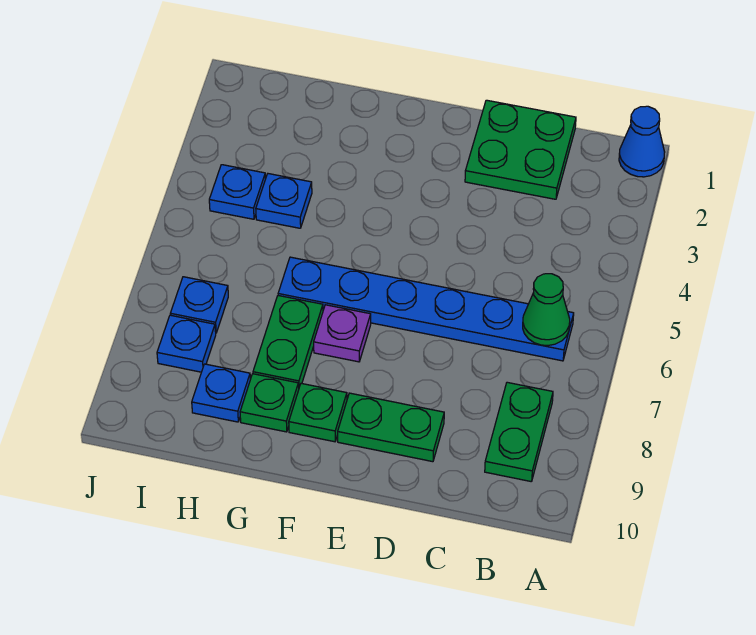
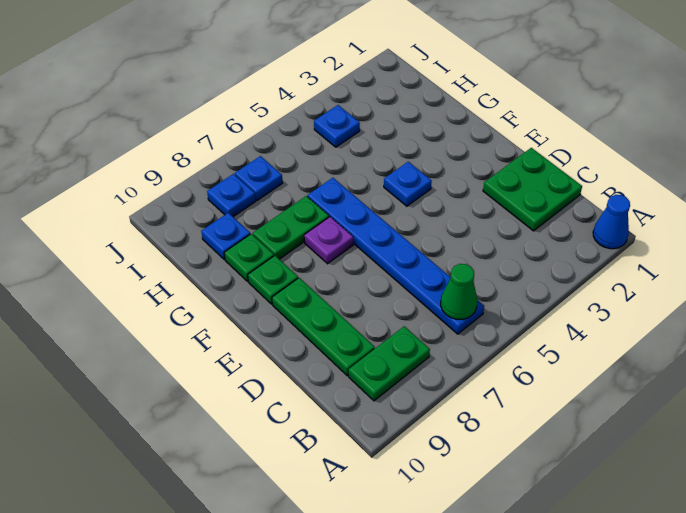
green plate D9:E9 level 1 -> green plate C9:E9 level 1
blue plate H4 level 1 -> blue plate F4 level 1

